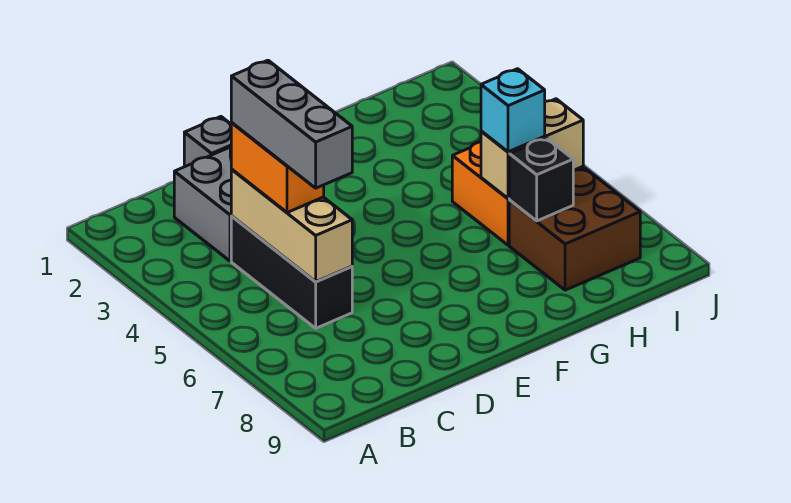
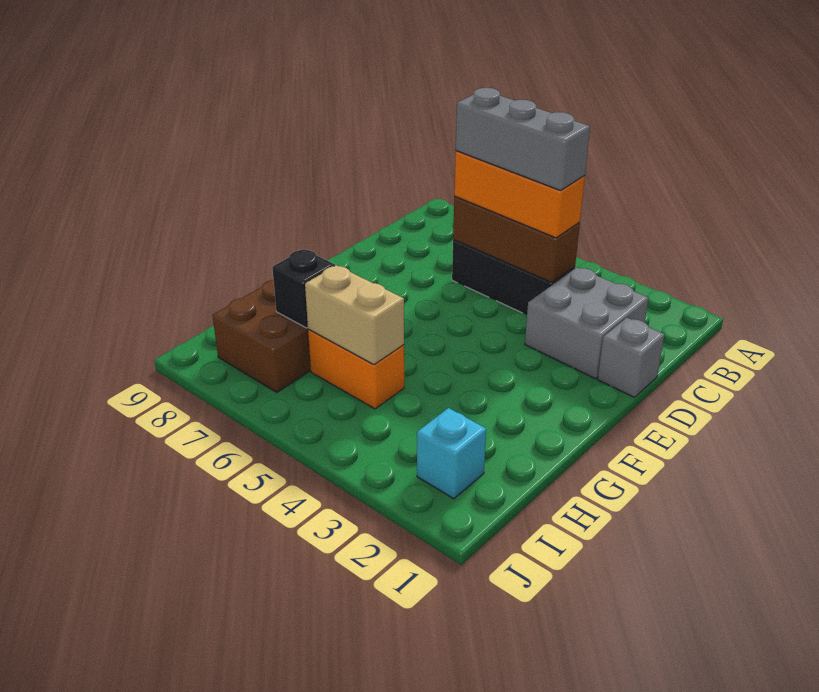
tan brick C4:C6 level 2 -> brown brick C4:C6 level 2
orange brick C4:C5 level 3 -> orange brick C4:C6 level 3
tan brick H6:I6 level 2 -> tan brick H5:H6 level 2
cyan brick H6 level 3 -> cyan brick I2 level 1

